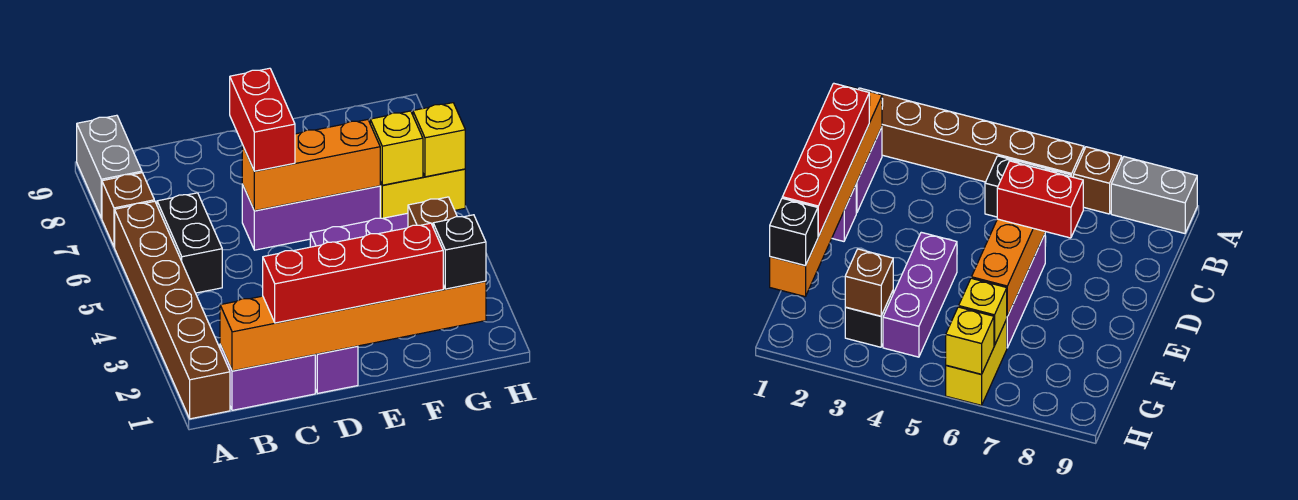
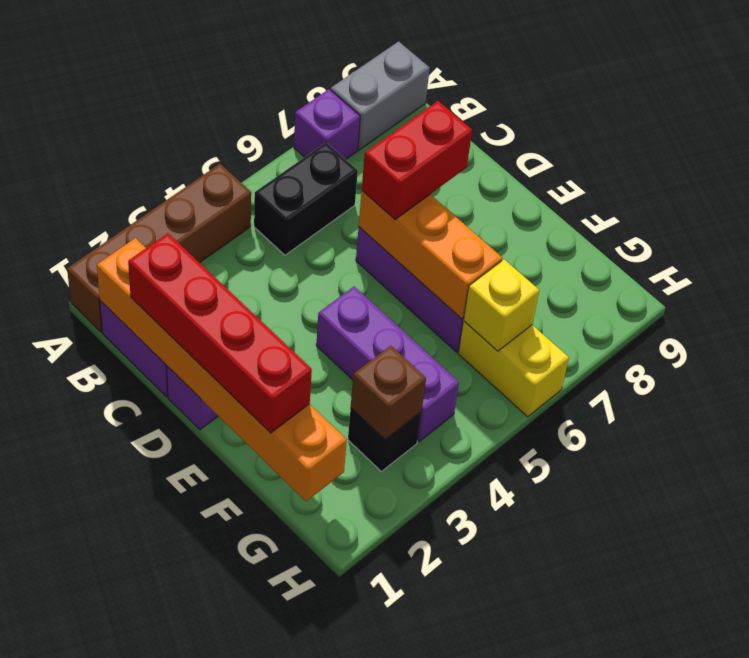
brown brick A1:A6 level 1 -> brown brick A1:A4 level 1
brown brick A7 level 1 -> purple brick A7 level 1
black brick G1 level 3 -> none
yellow brick H6 level 2 -> none

